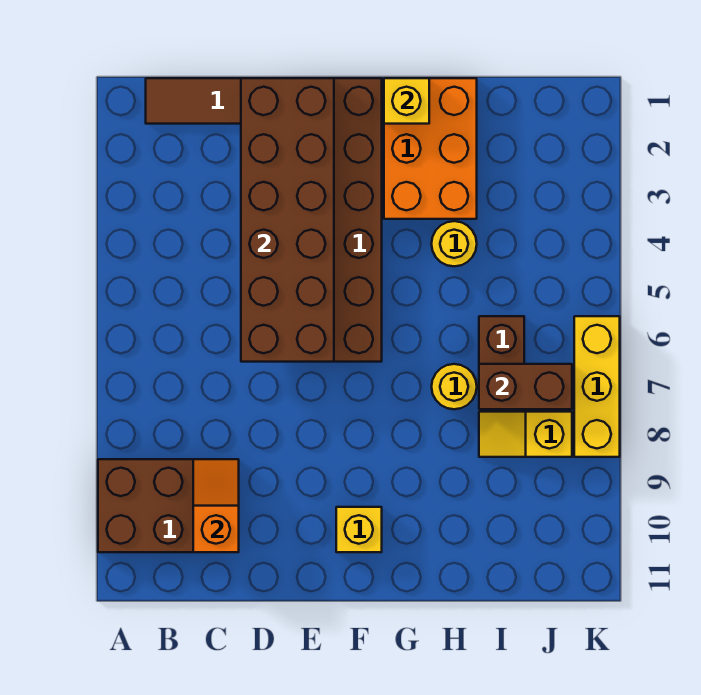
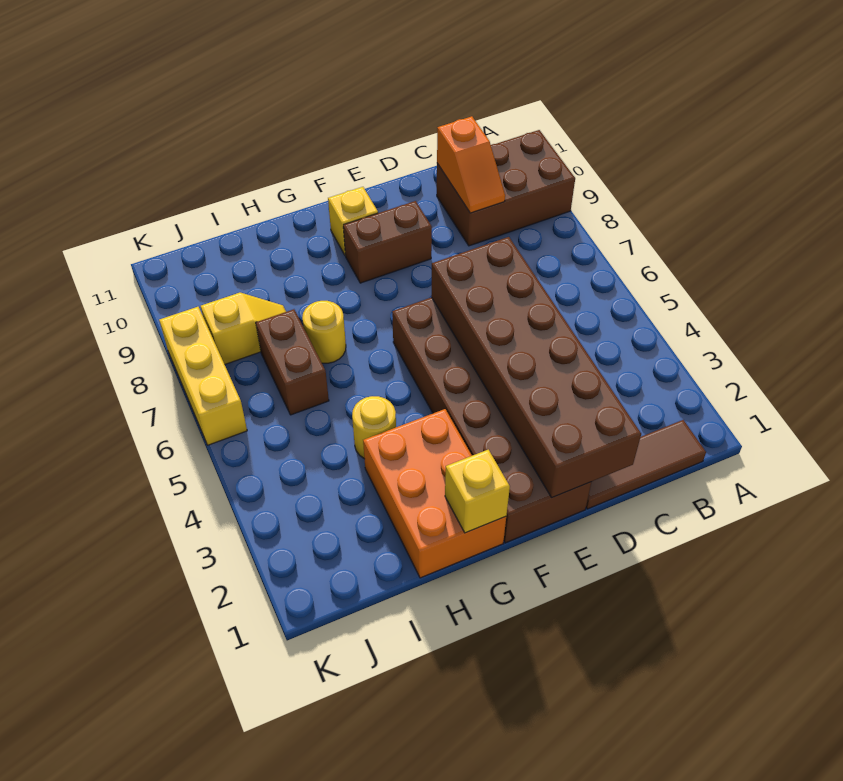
brown brick I7:J7 level 2 -> brown brick E9:F9 level 1

